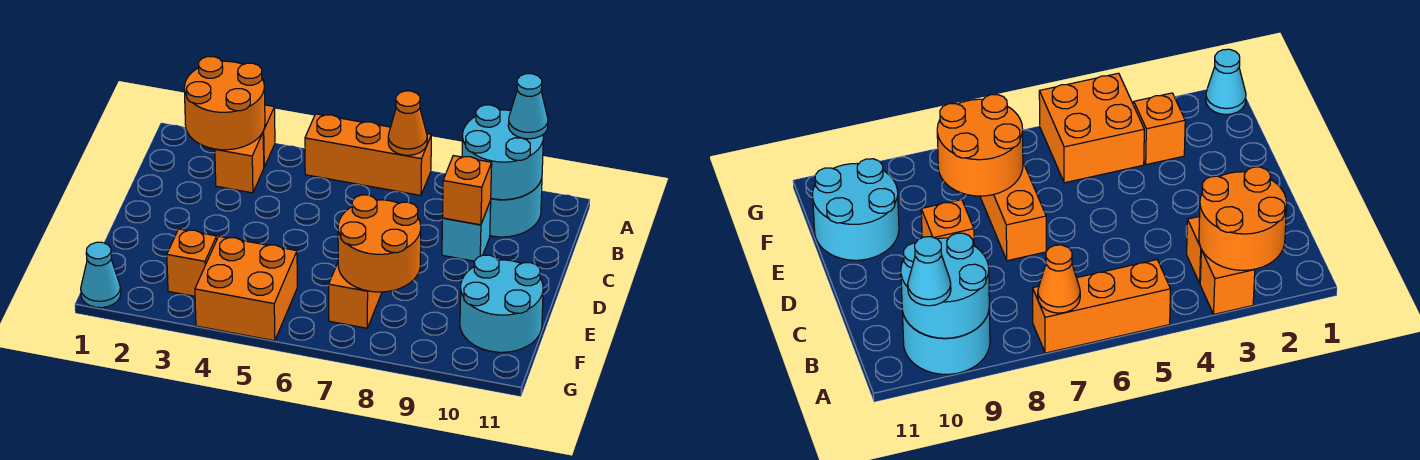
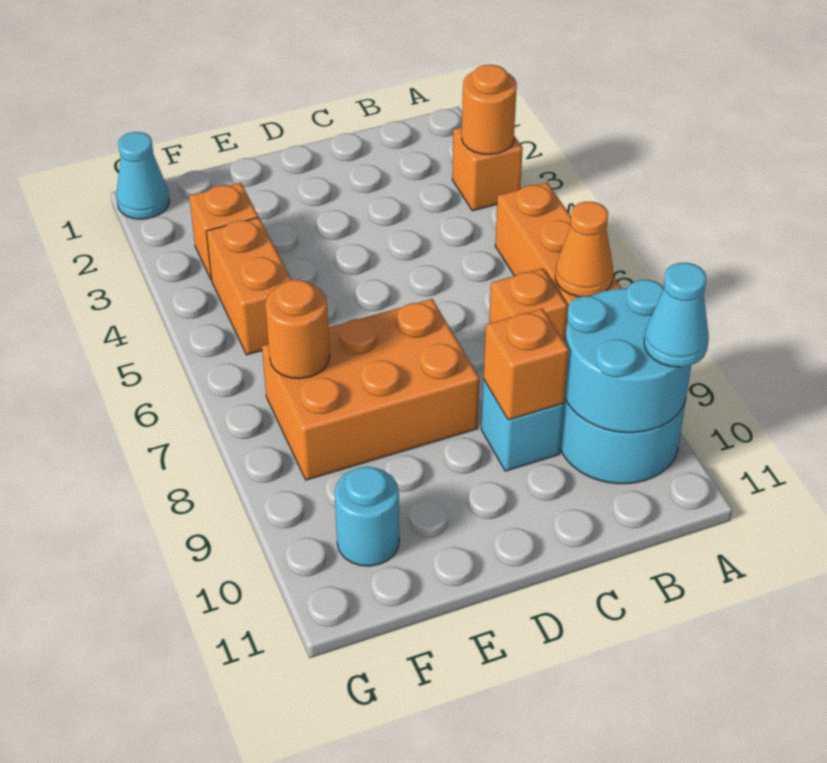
orange round brick A2:B3 level 2 -> orange round brick A3 level 2
orange brick B3 level 1 -> orange brick B7 level 1
orange brick D7:F7 level 1 -> orange brick D7:F8 level 1
orange round brick E7:F8 level 2 -> orange round brick F7 level 2
cyan round brick E10:F11 level 1 -> cyan round brick F10 level 1
orange brick F4:G5 level 1 -> orange brick F4:F5 level 1

